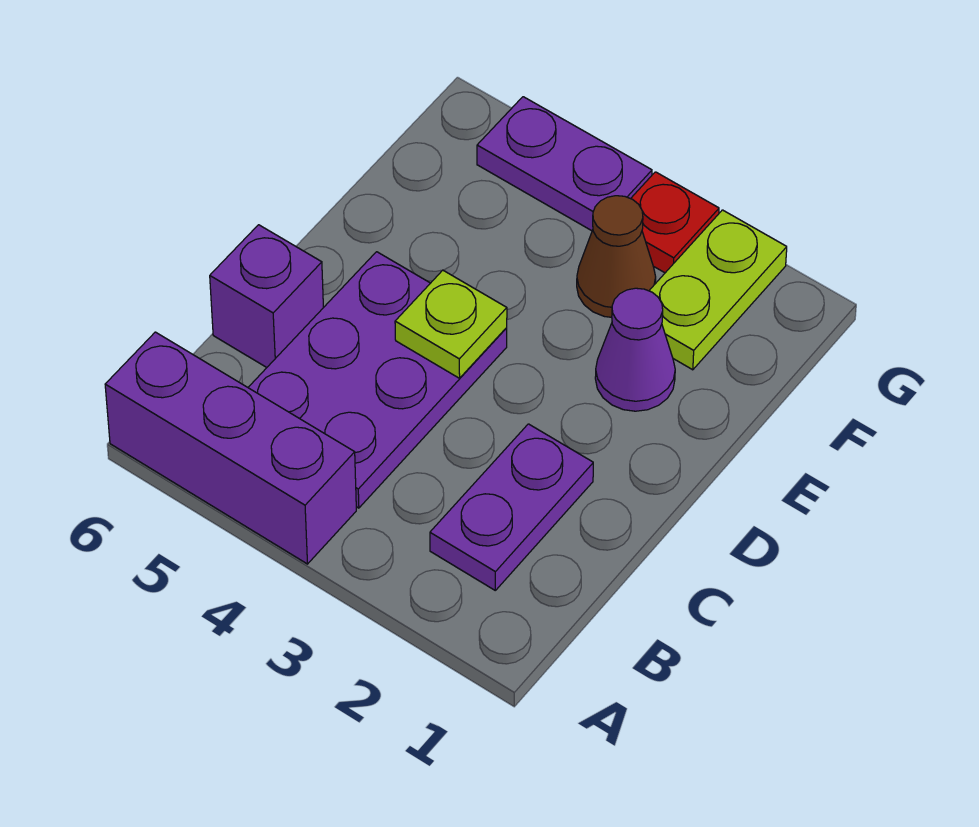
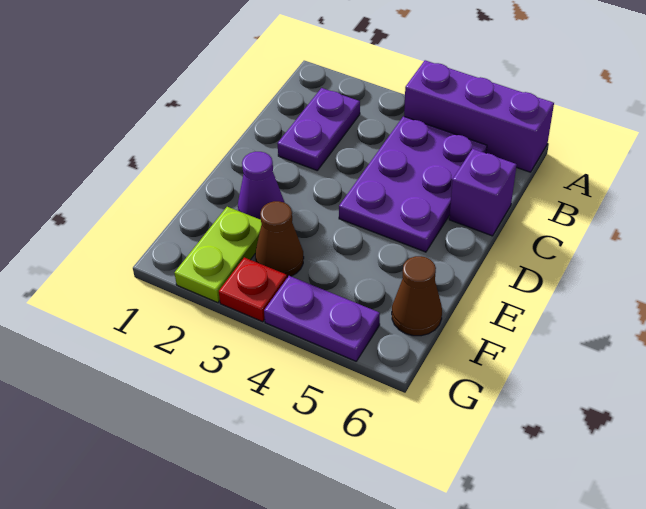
lime plate D4 level 2 -> none
none -> brown cone F6 level 1

